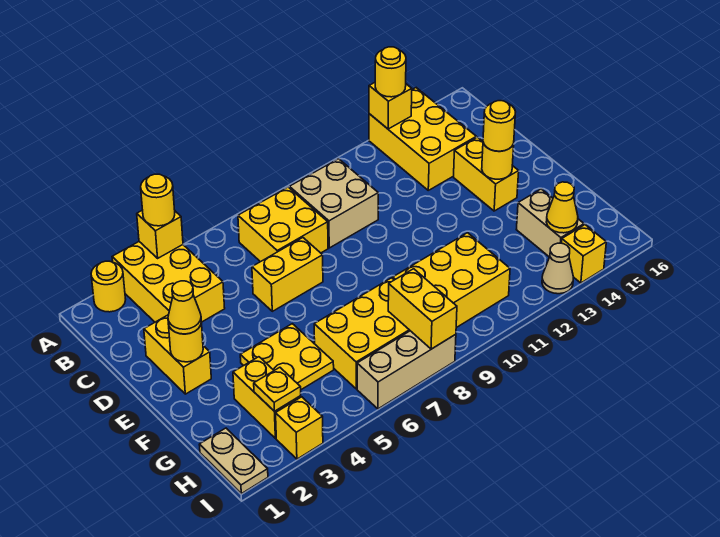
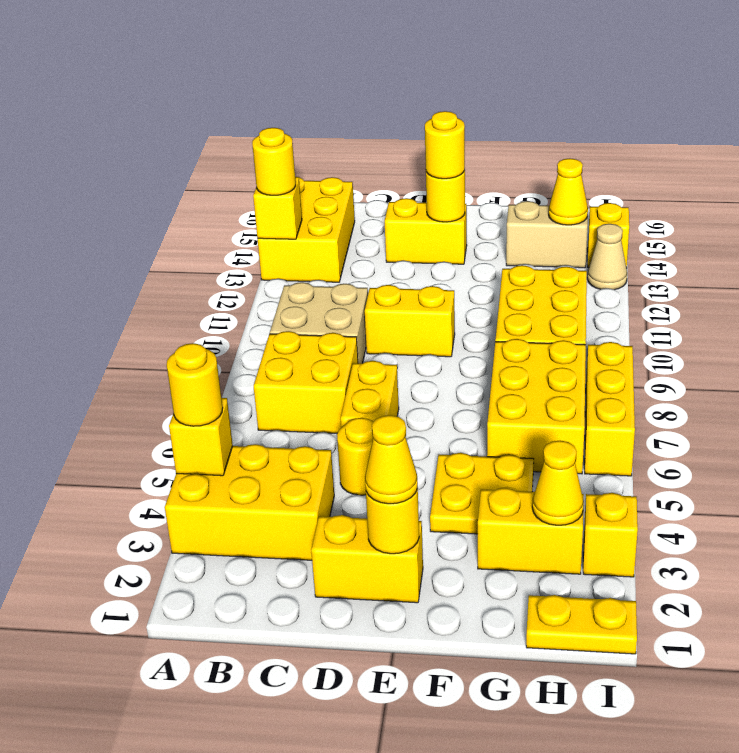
yellow round brick A2 level 1 -> yellow round brick D5 level 1
yellow brick A13:C14 level 1 -> yellow brick A13:B15 level 1
tan plate H1:I1 level 1 -> yellow plate H1:I1 level 1
yellow plate H3 level 2 -> yellow cone H3 level 2
yellow brick H8:I8 level 2 -> yellow brick D10:E10 level 1
tan brick I6:I8 level 1 -> yellow brick I6:I8 level 1

